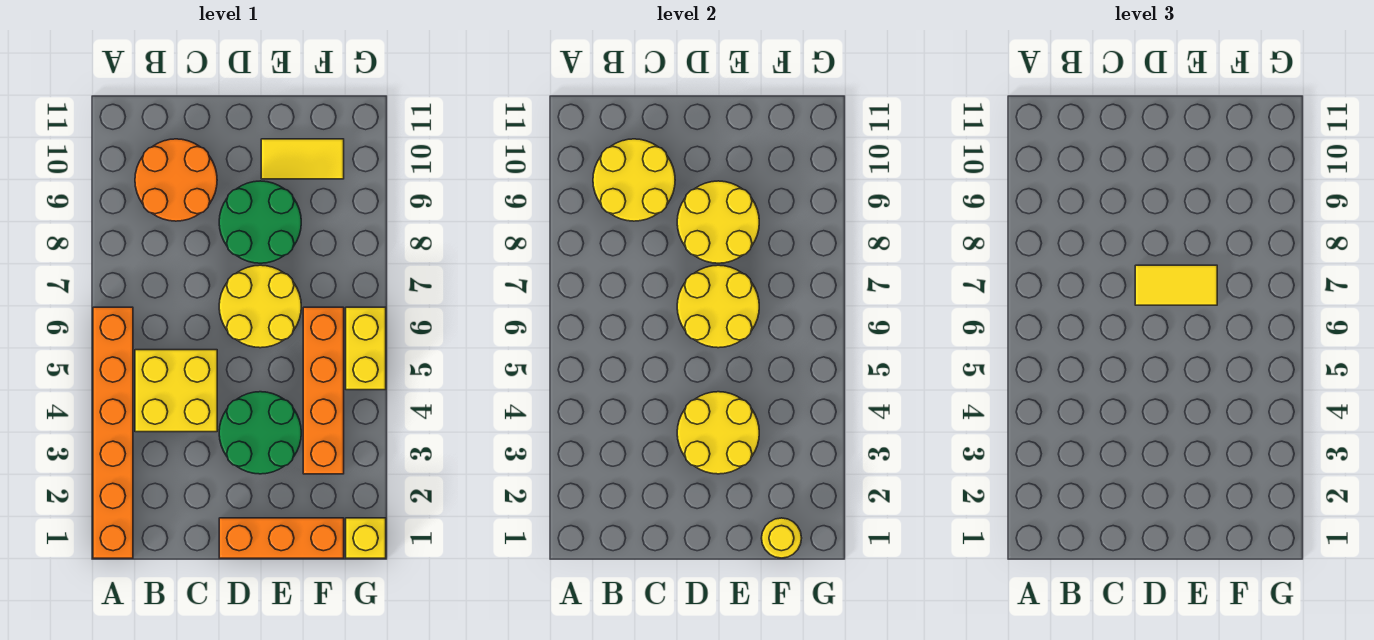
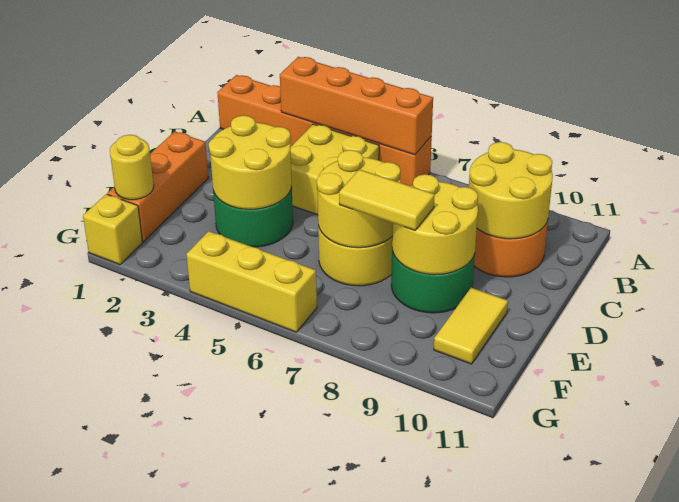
yellow tile D7:E7 level 3 -> yellow tile E7:E8 level 3
orange brick F3:F6 level 1 -> orange brick A3:A6 level 2
yellow brick G5:G6 level 1 -> yellow brick G4:G6 level 1

